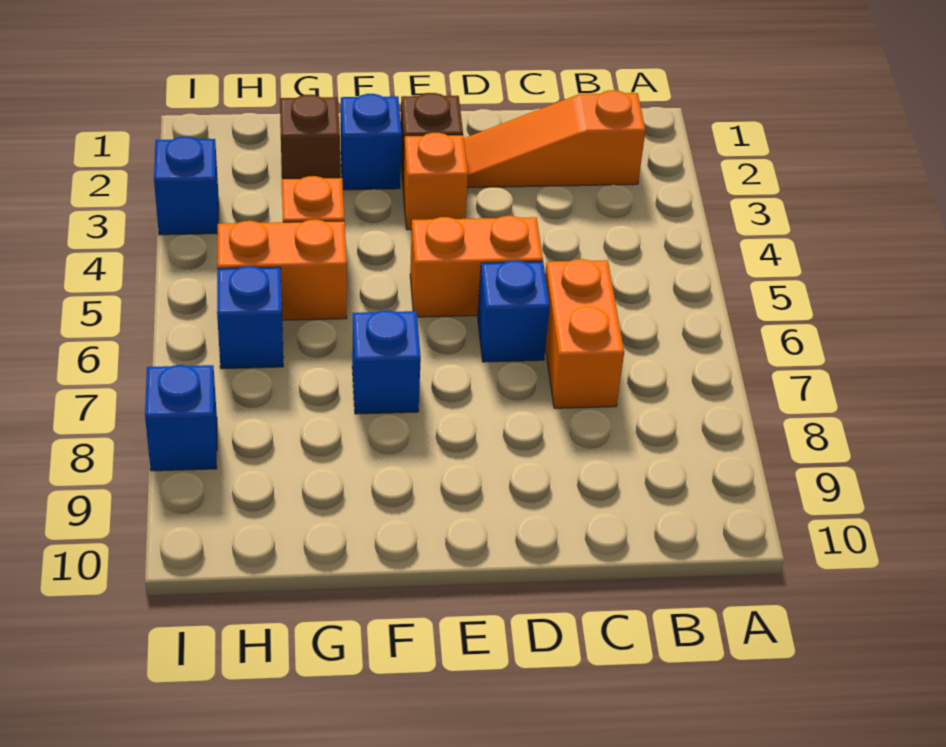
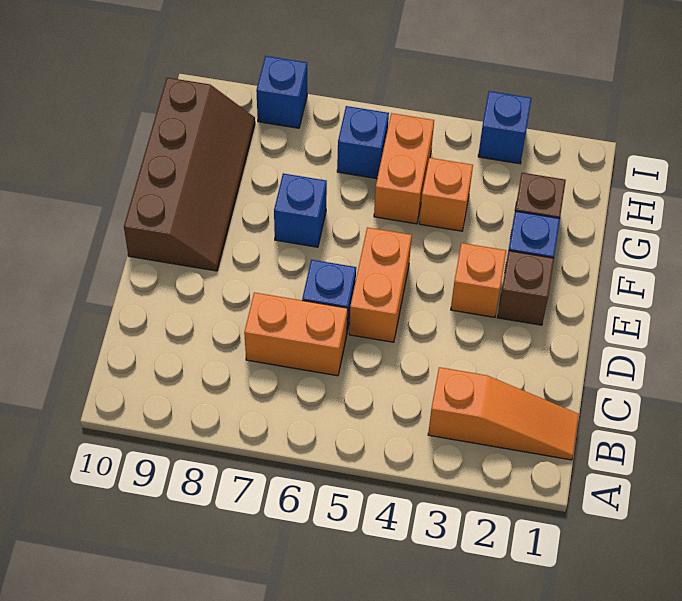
orange slope B2:D2 level 1 top B -> orange slope B1:B3 level 1 top 3
none -> brown slope E9:H10 level 1 top 10

